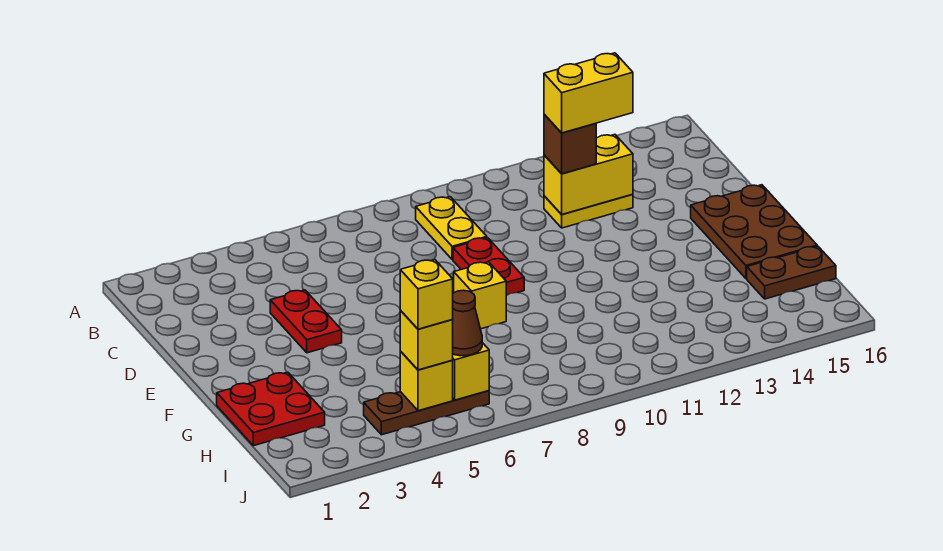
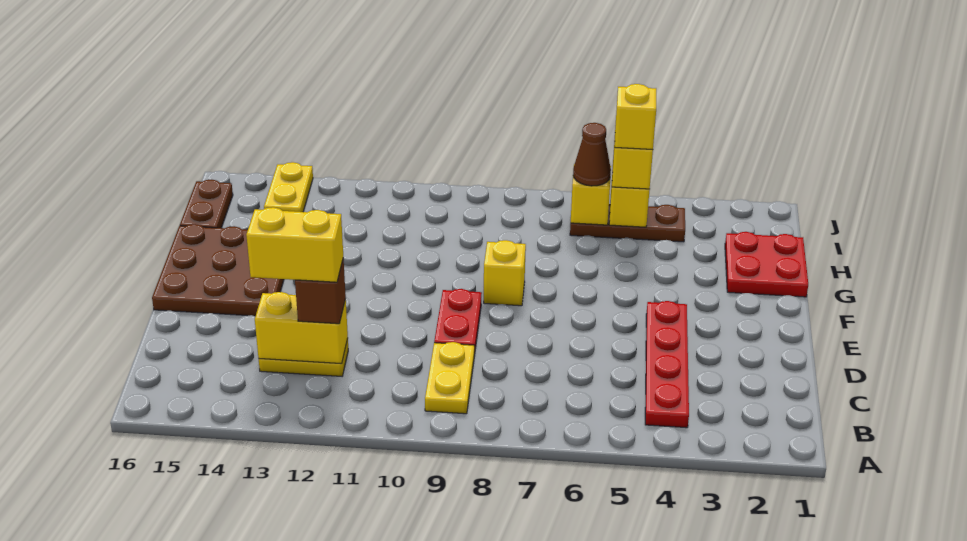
red plate D4:E4 level 1 -> red plate B4:E4 level 1
brown plate E15:G16 level 1 -> brown plate E14:G16 level 1
brown plate H15:H16 level 1 -> brown plate H16:I16 level 1
none -> yellow plate I14:J14 level 1

